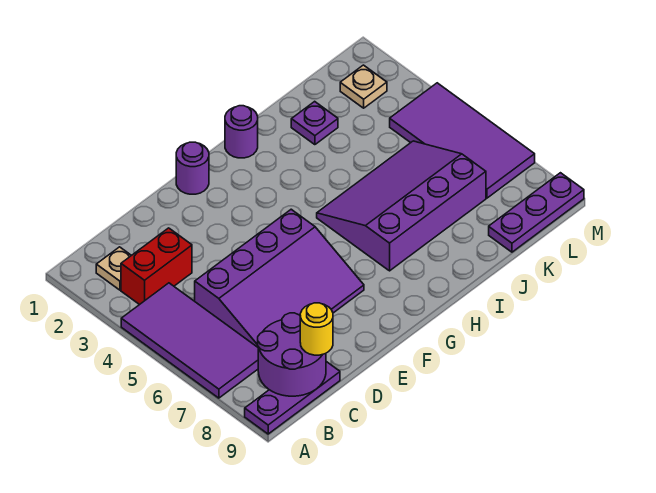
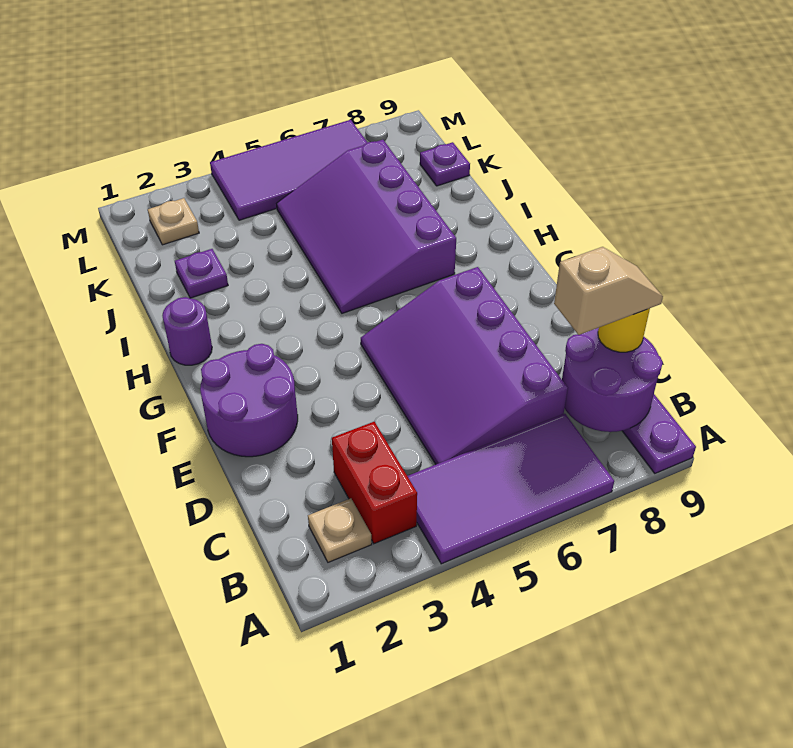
purple slope C5:F7 level 1 top 5 -> purple slope C5:F7 level 1 top 7
none -> tan slope C8:C9 level 4 top 8
purple round brick F1 level 1 -> purple round brick E1:F2 level 1
purple plate K9:M9 level 1 -> purple plate K9 level 1

